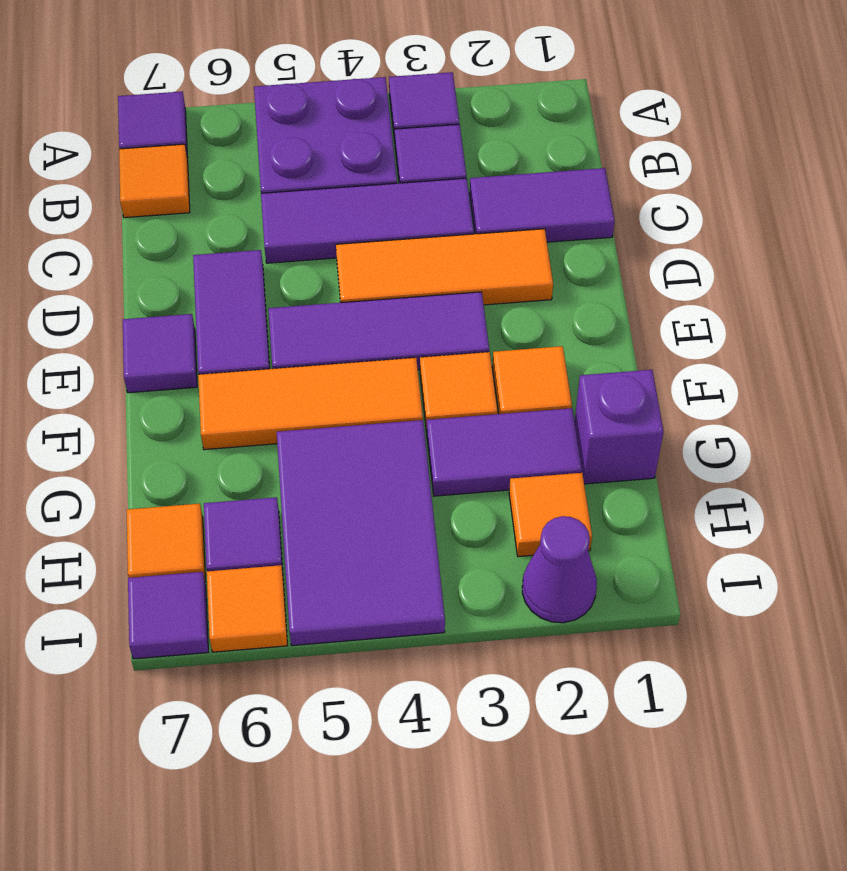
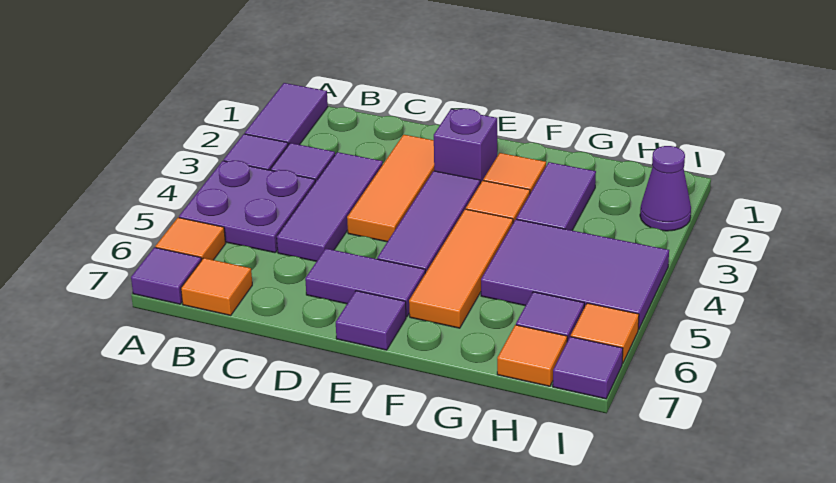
purple tile C1:C2 level 1 -> purple tile A1:A2 level 1
purple brick G1 level 1 -> purple brick E2 level 1
orange tile H2 level 1 -> orange tile A6 level 1

